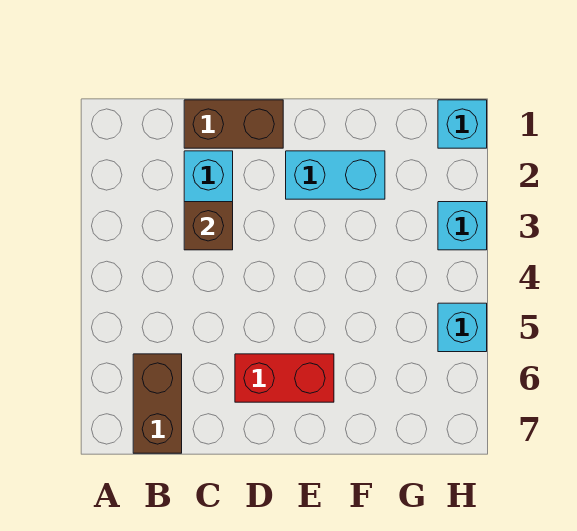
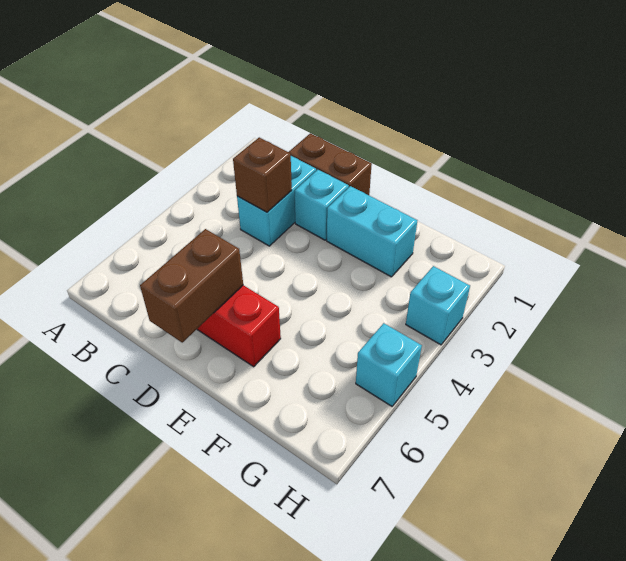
brown brick B6:B7 level 1 -> brown brick D6:D7 level 2
cyan brick H1 level 1 -> cyan brick D2 level 1

